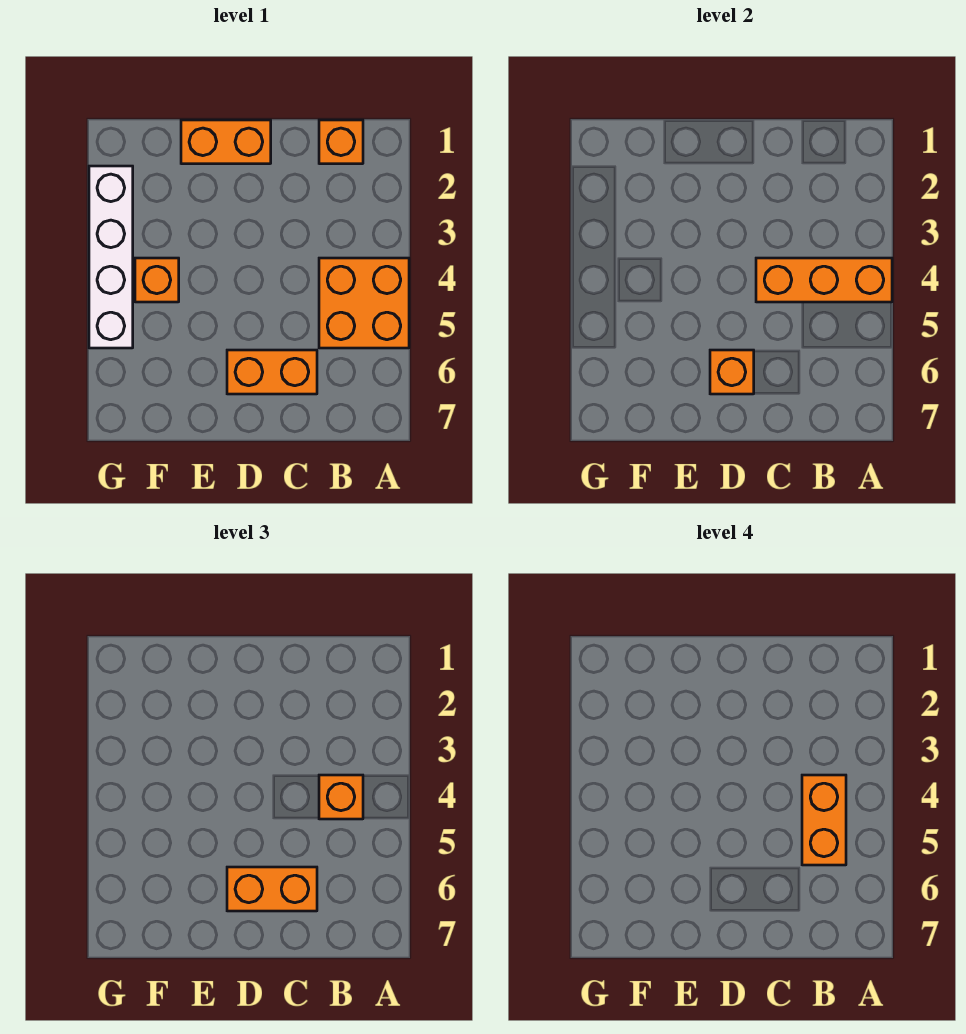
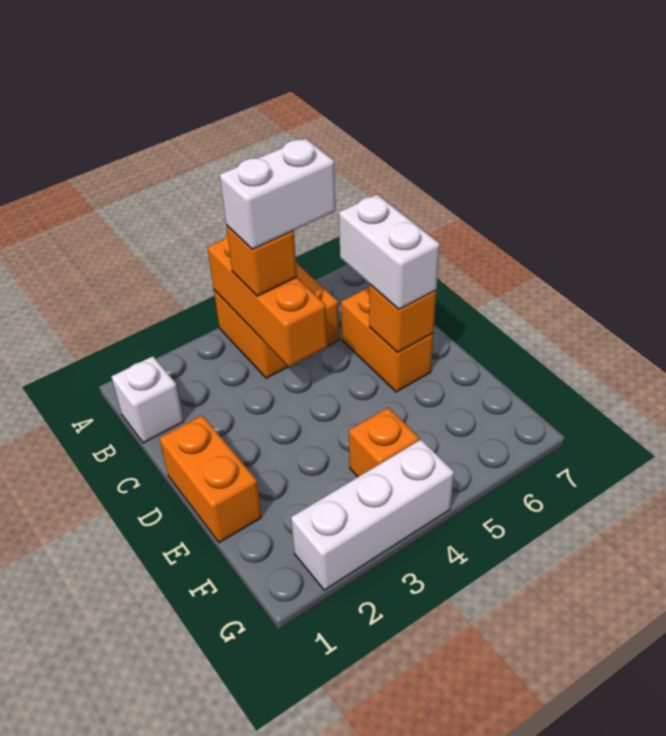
orange brick B1 level 1 -> white brick B1 level 1
orange brick B4:B5 level 4 -> white brick B4:B5 level 4
orange brick C6:D6 level 3 -> white brick C6:D6 level 3
white brick G2:G5 level 1 -> white brick G2:G4 level 1

